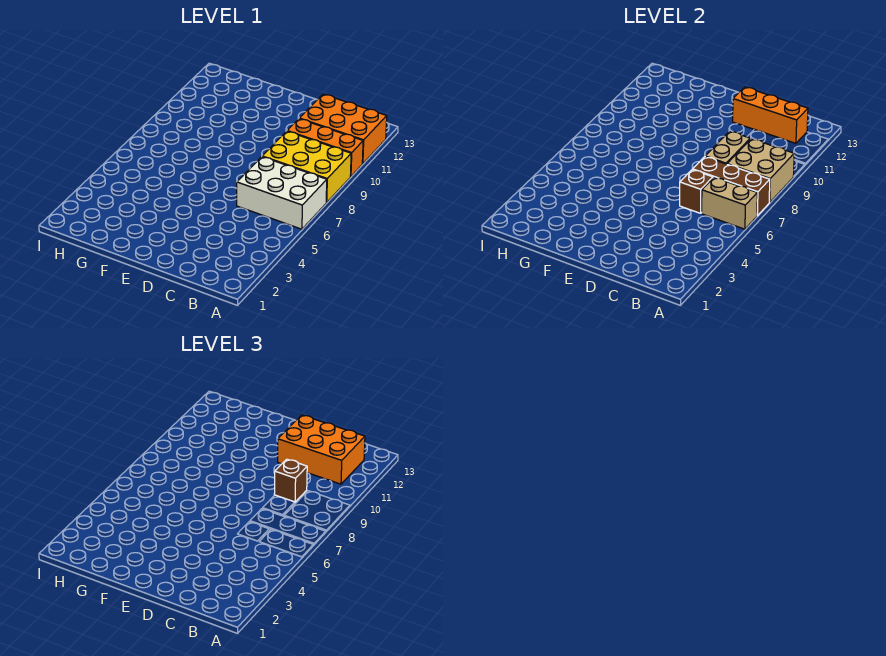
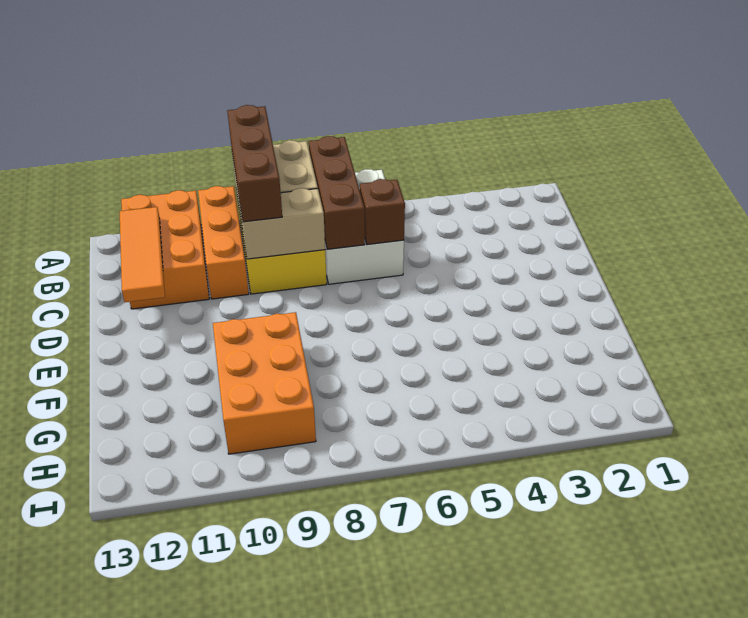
tan brick A6:B6 level 2 -> none
orange brick B11:D12 level 3 -> orange brick F9:H10 level 1
orange brick B12:D12 level 2 -> orange tile B12:D12 level 2
brown brick C9 level 3 -> brown brick A9:C9 level 3

